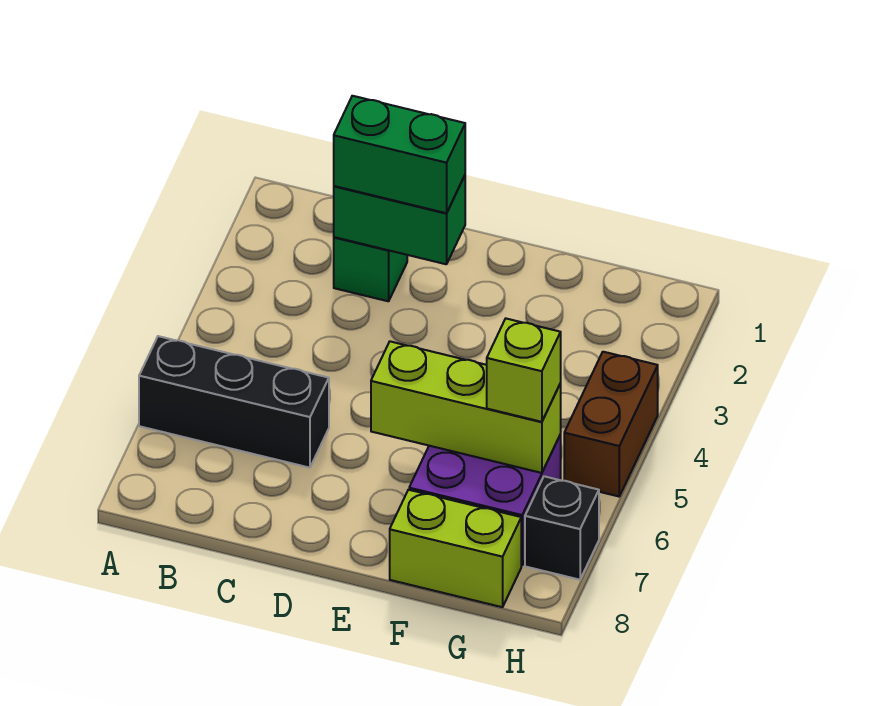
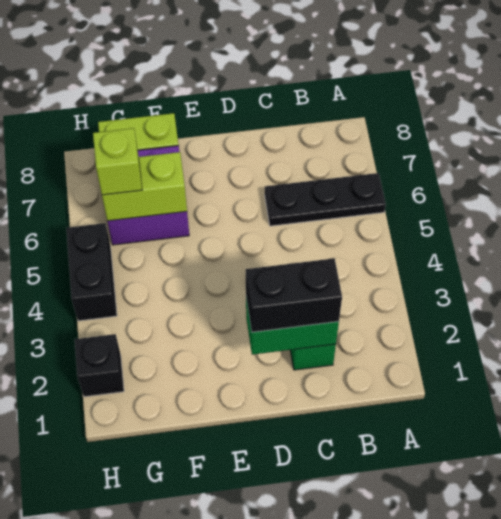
black brick A6:C6 level 1 -> black plate A6:C6 level 1
green brick C2:D2 level 3 -> black brick C2:D2 level 3
lime brick E6:G6 level 2 -> lime brick F6:G6 level 2
brown brick H4:H5 level 1 -> black brick H4:H5 level 1
black brick H7 level 1 -> black brick H2 level 1

